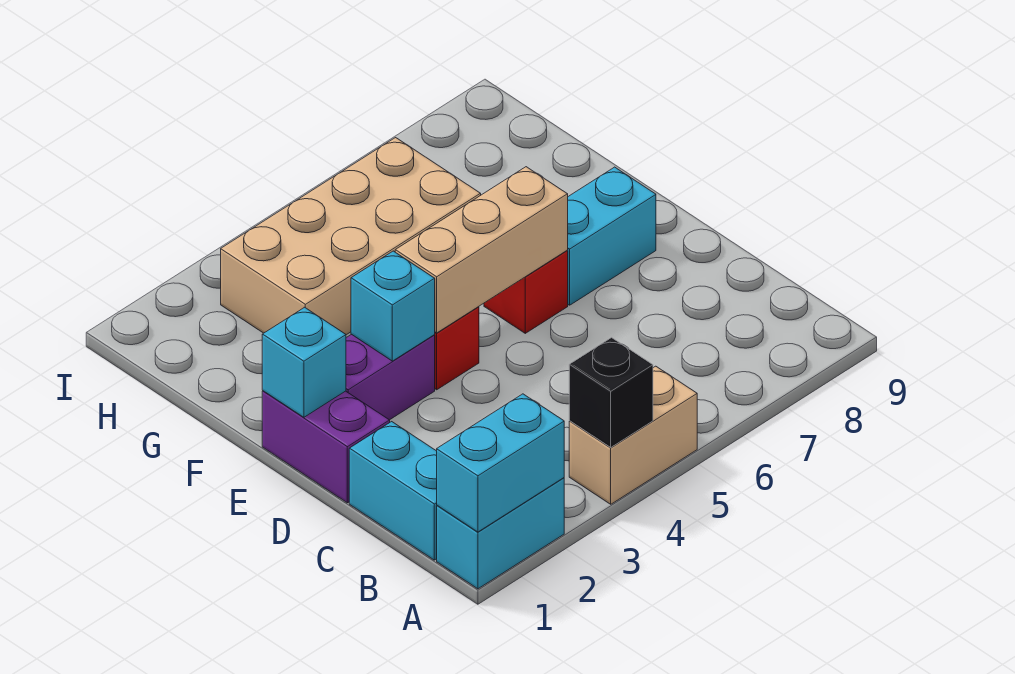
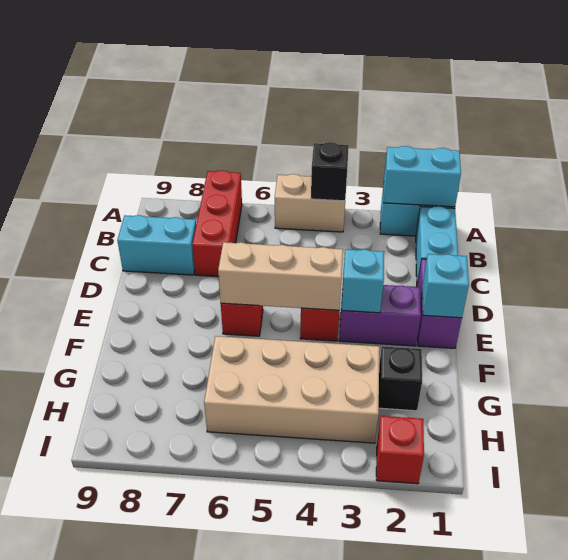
none -> red brick A7:C7 level 1
cyan brick E7:E8 level 1 -> cyan brick C8:C9 level 1
none -> black brick G2 level 1
none -> red brick I2 level 1

